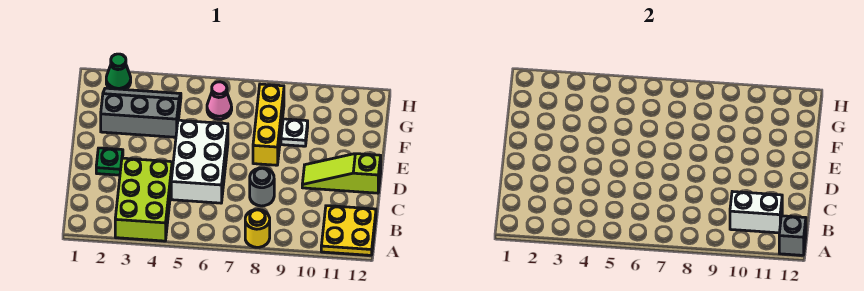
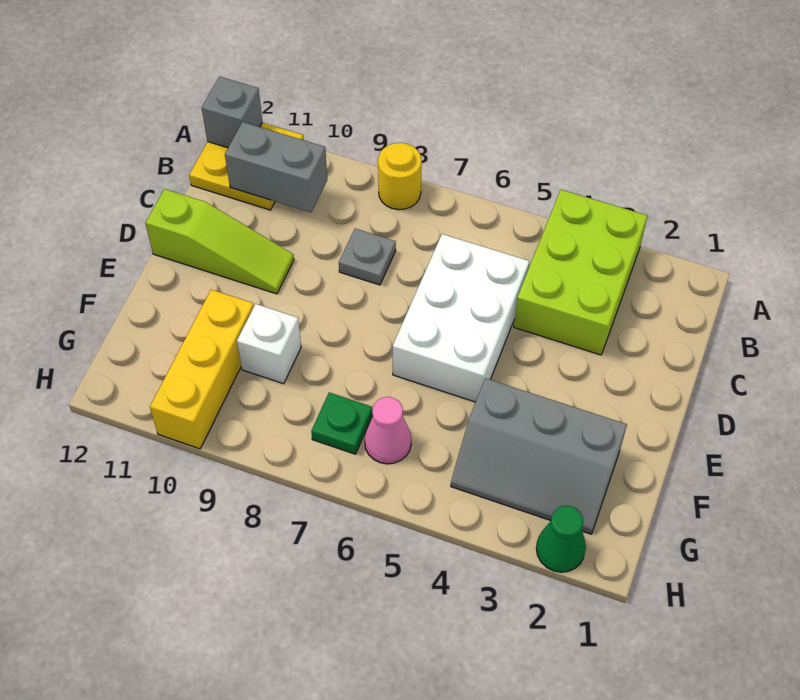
white brick B10:B11 level 2 -> grey brick B10:B11 level 2
grey round brick C8 level 1 -> grey plate C8 level 1
green plate D2 level 1 -> green plate G7 level 1
yellow brick E8:G8 level 1 -> yellow brick F10:H10 level 1
white plate F9 level 1 -> white brick F9 level 1

